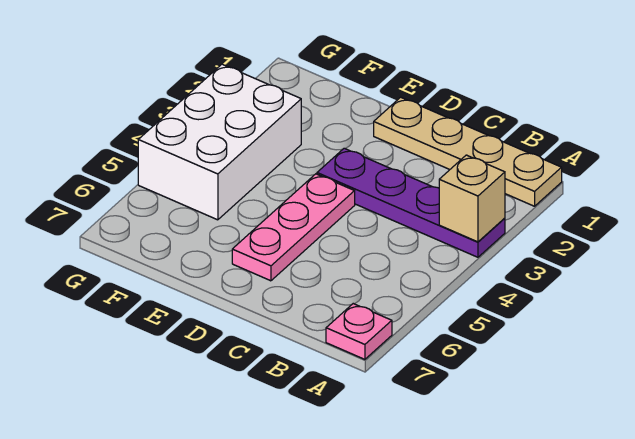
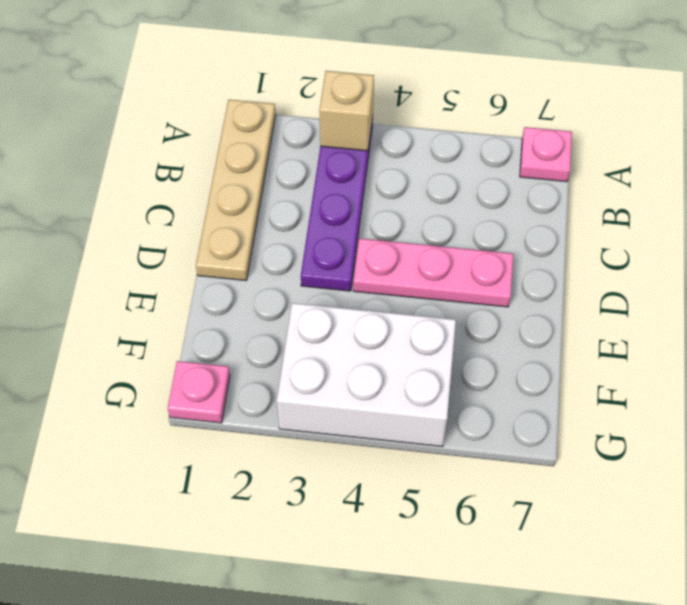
none -> pink plate G1 level 1

